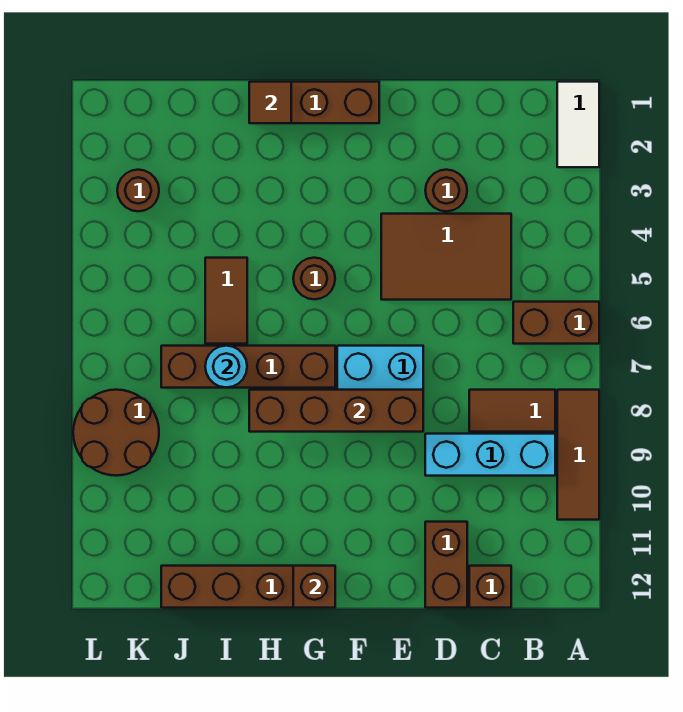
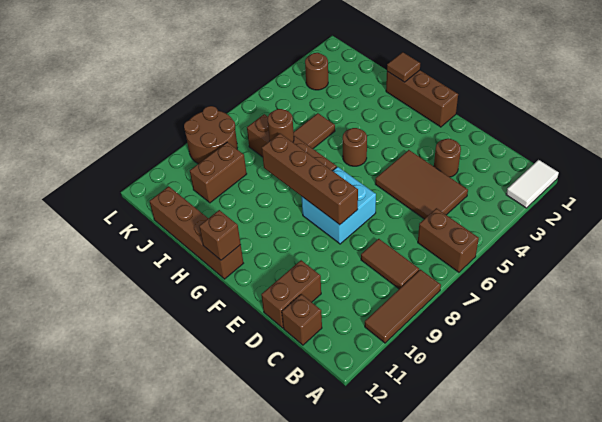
cyan brick B9:D9 level 1 -> none
cyan round brick I7 level 2 -> brown round brick I7 level 2
none -> brown brick J9:J10 level 1

